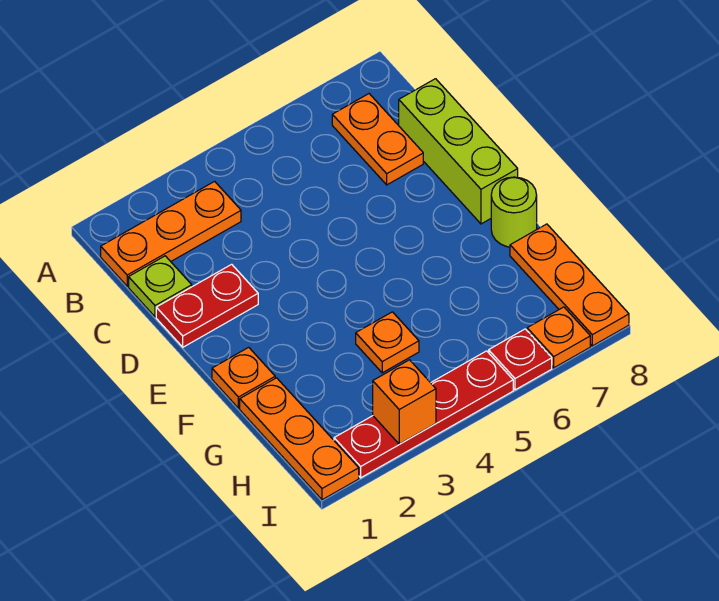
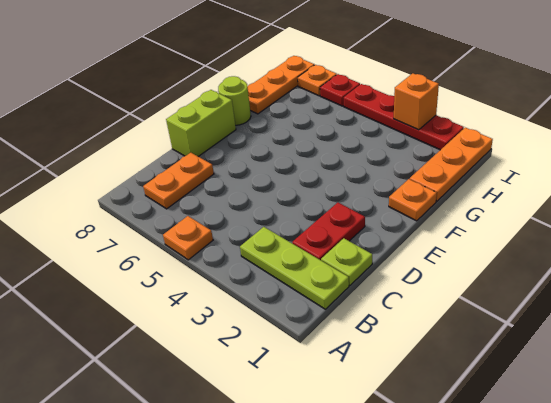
orange plate B1:B3 level 1 -> lime plate B1:B3 level 1
lime brick C8:E8 level 1 -> lime brick D8:E8 level 1
red plate D1:D2 level 1 -> red plate C2:D2 level 1
orange plate G4 level 1 -> orange plate A5 level 1

